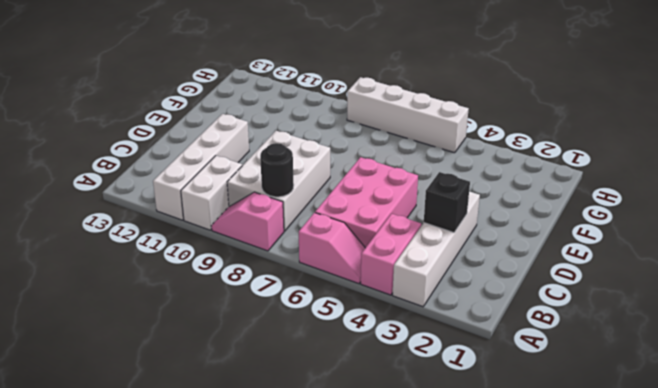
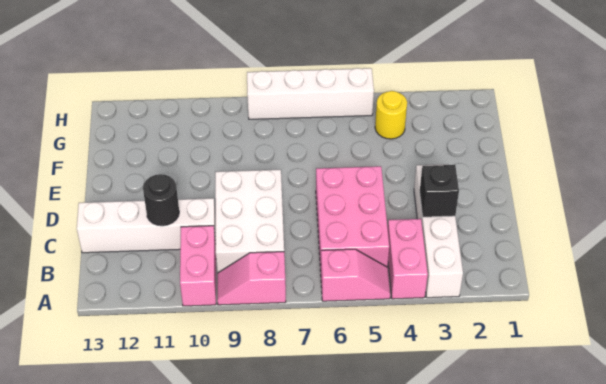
white brick A10:B10 level 1 -> pink brick A10:B10 level 1
white brick A11:D11 level 1 -> white brick C10:C13 level 1
black round brick B8 level 2 -> black round brick C11 level 2
none -> yellow round brick G4 level 1

